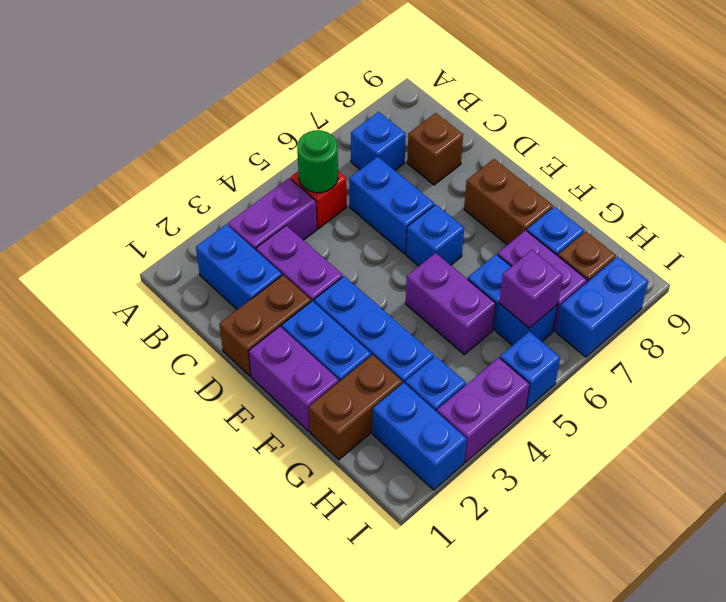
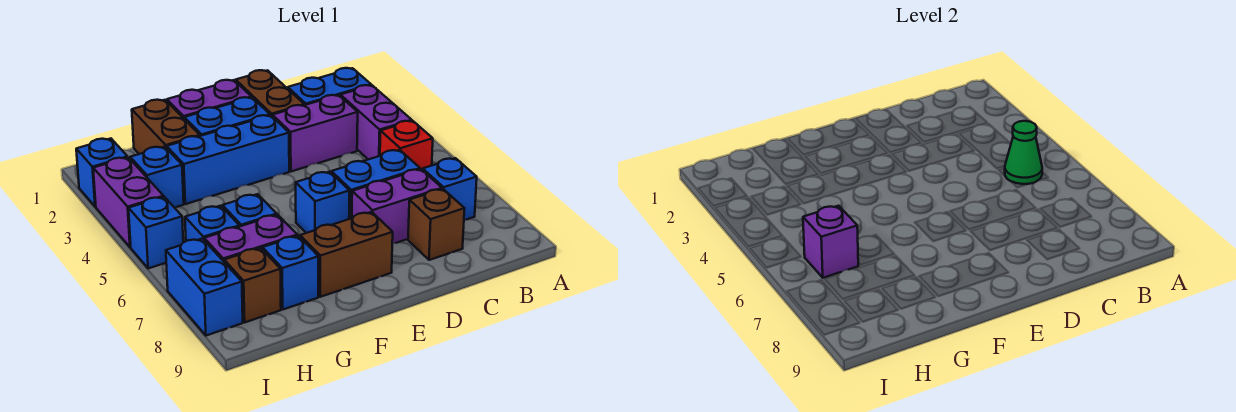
green round brick B5 level 2 -> green cone B5 level 2
purple brick F5:G5 level 1 -> purple brick C7:D7 level 1
blue brick H2:I2 level 1 -> blue brick I2 level 1

